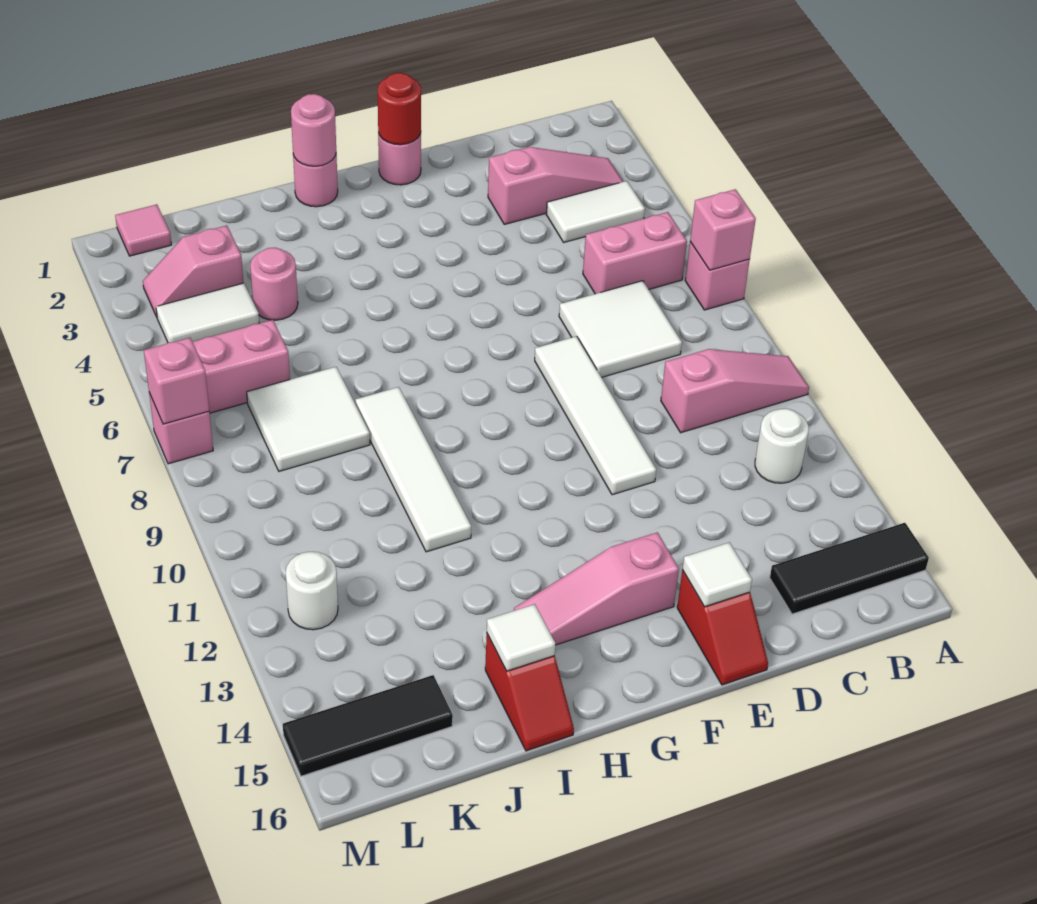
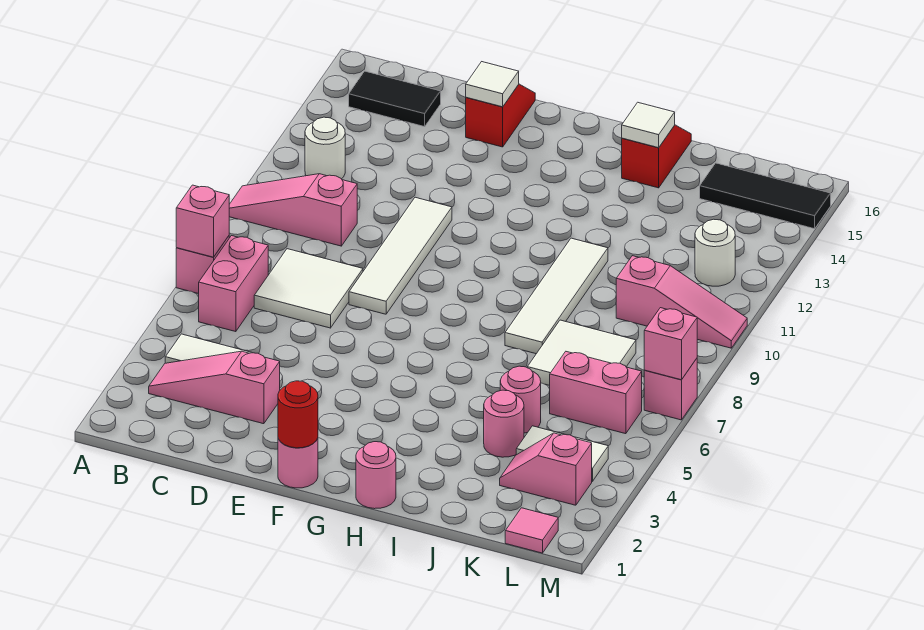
black tile A15:C15 level 1 -> black tile B15:C15 level 1
pink brick B6:C6 level 1 -> pink brick B6:B7 level 1
pink slope F14:H14 level 1 top F -> pink slope K10:M10 level 1 top K
pink round brick H1 level 2 -> pink round brick J5 level 1
pink slope K3:L3 level 1 top K -> pink slope K3:L3 level 1 top L

